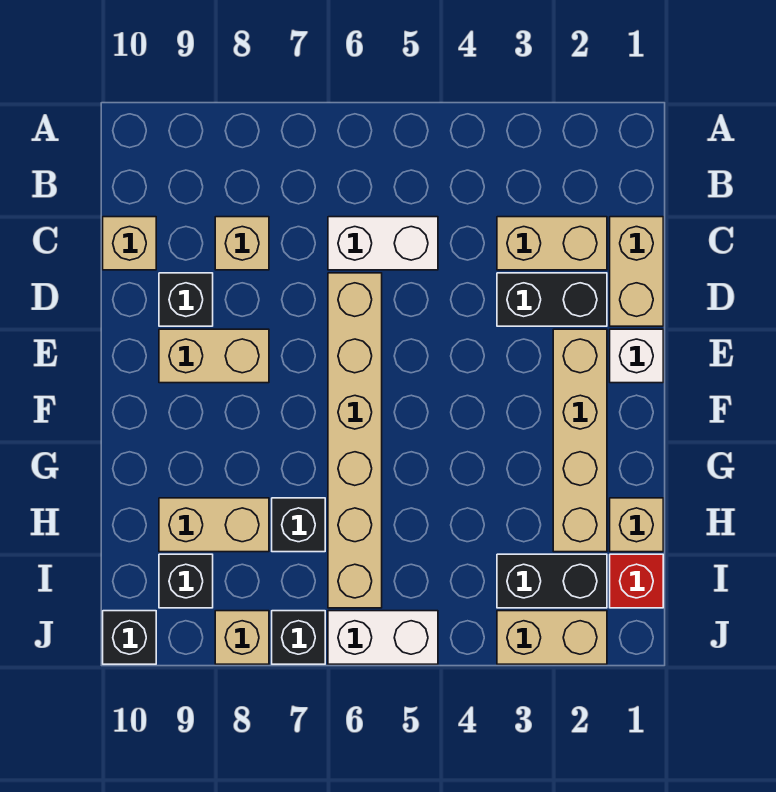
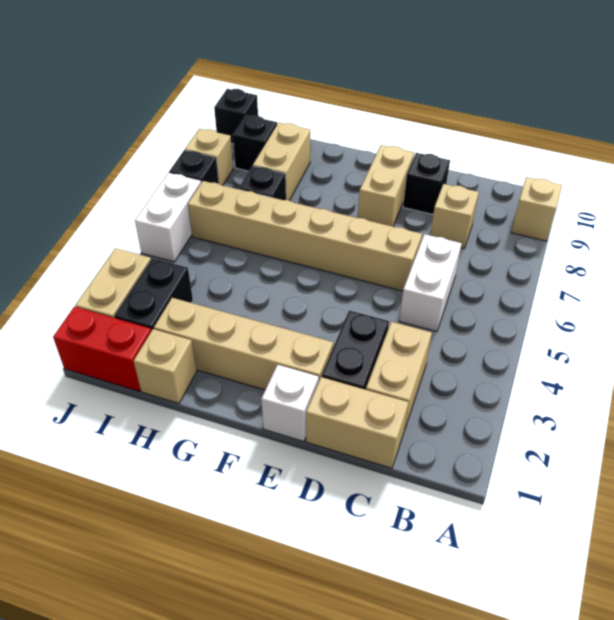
tan brick C10 level 1 -> tan brick A9 level 1
red brick I1 level 1 -> red brick I1:J1 level 1

